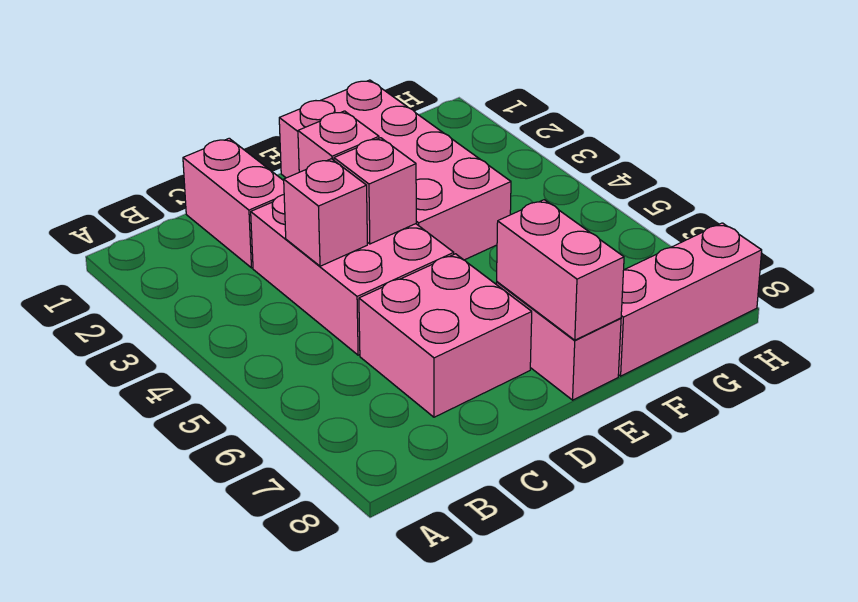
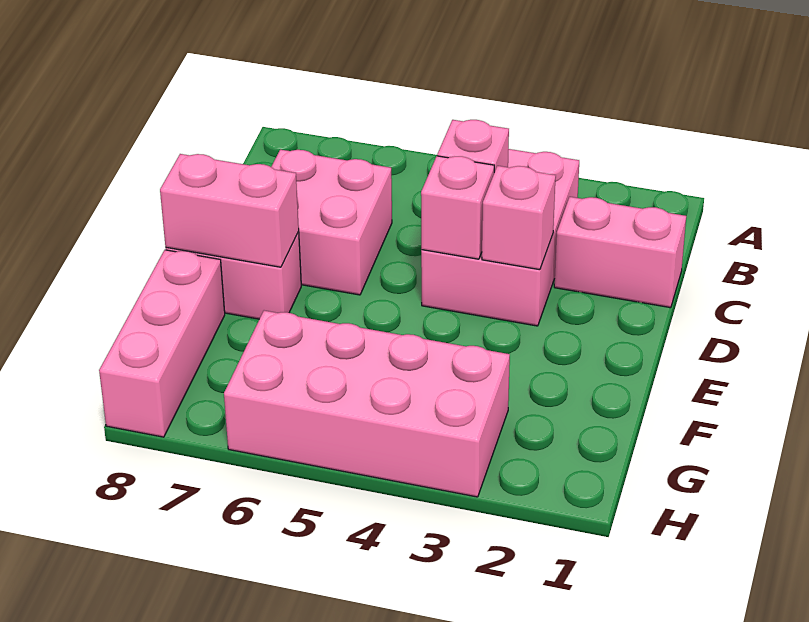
pink brick C3:D5 level 1 -> pink brick B3:D4 level 1
pink brick E1:F4 level 1 -> pink brick G3:H6 level 1

